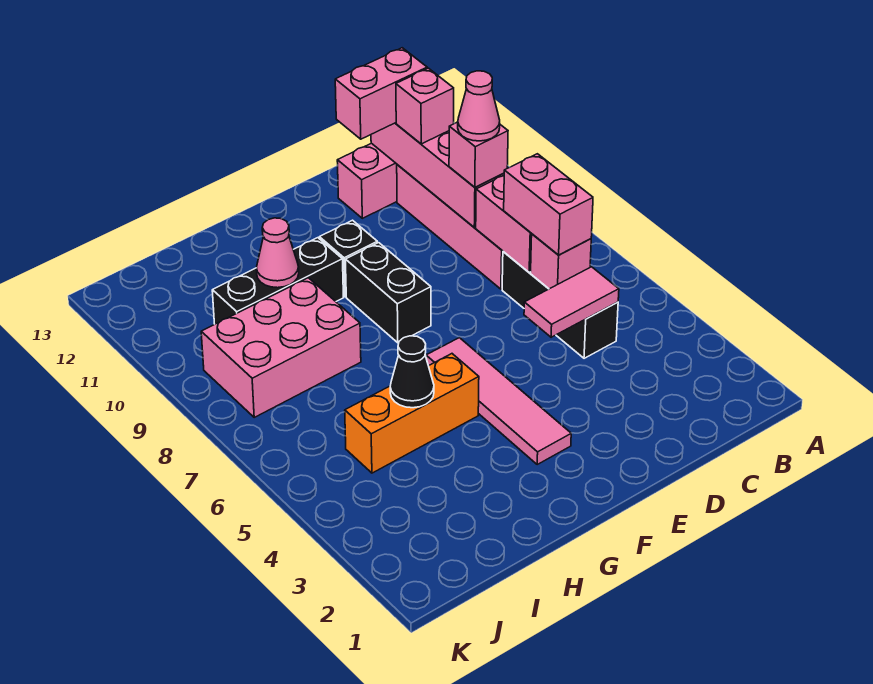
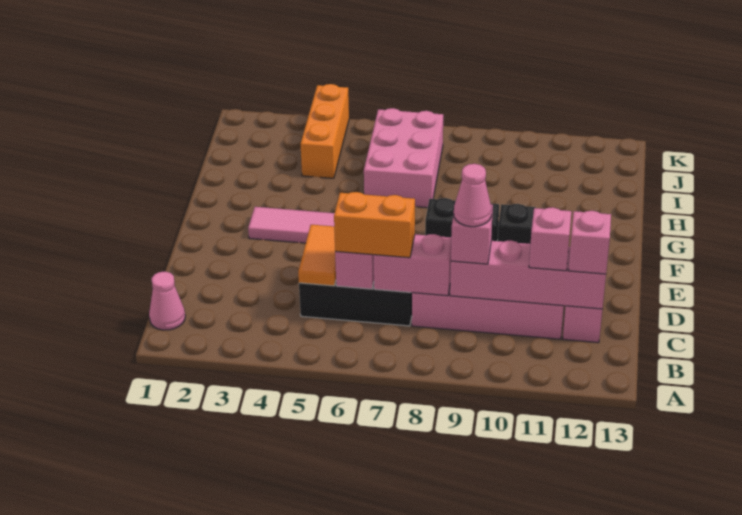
pink tile C5:D5 level 2 -> orange tile C5:D5 level 2
pink brick C6:C7 level 3 -> orange brick C6:C7 level 3
pink brick C12:D12 level 3 -> pink brick C12 level 3
orange brick G5:I5 level 1 -> orange brick I4:K4 level 1
black brick G10:I10 level 1 -> none
black cone H5 level 2 -> none
pink brick H8:J9 level 1 -> pink brick H6:J7 level 1
pink cone H10 level 2 -> pink cone B1 level 1

